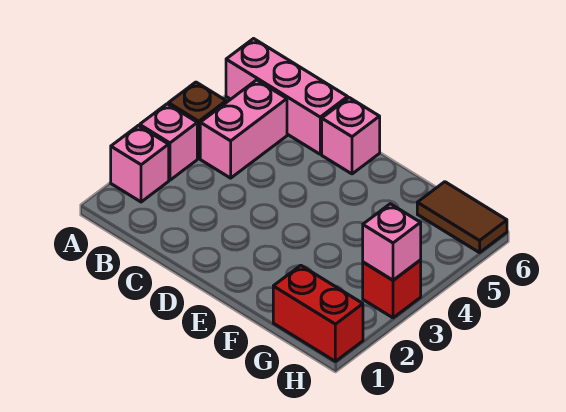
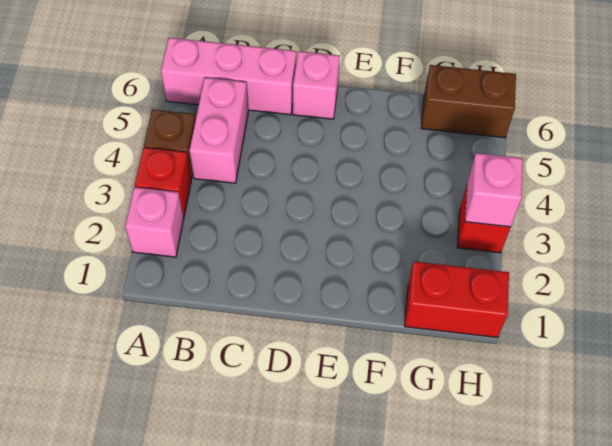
pink brick A3 level 1 -> red brick A3 level 1
brown tile G6:H6 level 1 -> brown brick G6:H6 level 1

